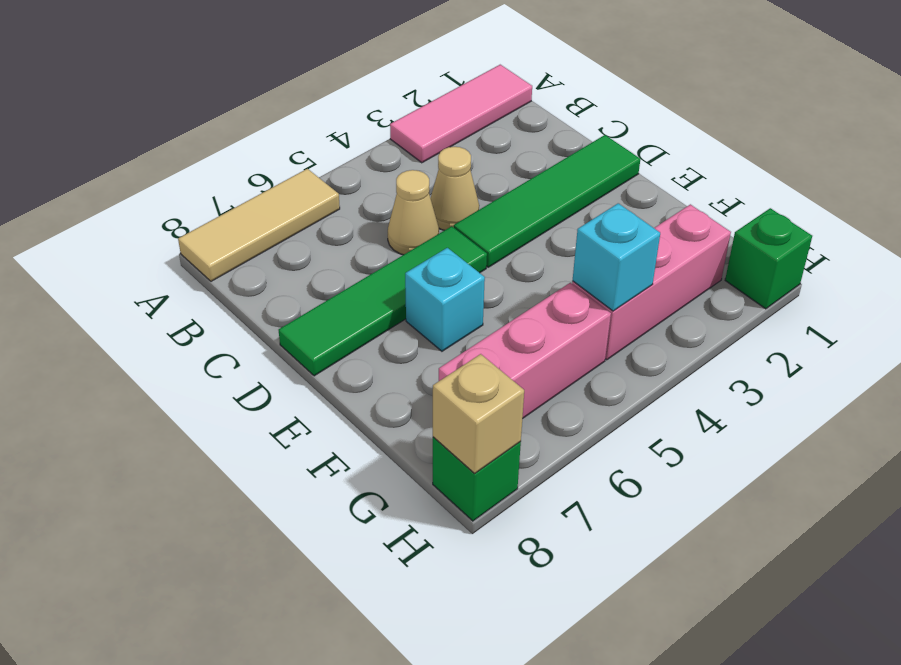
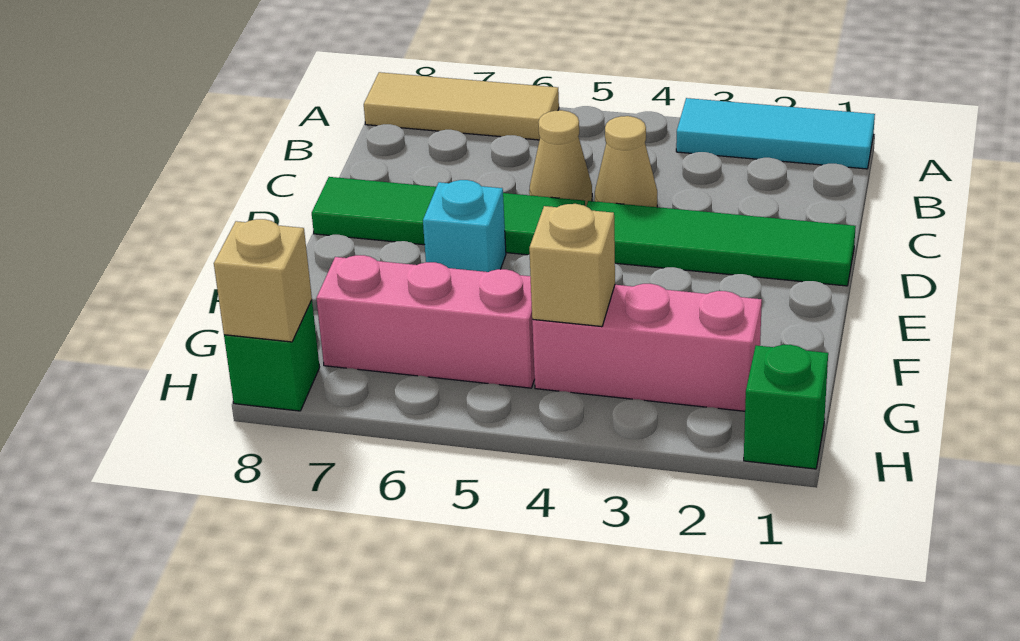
pink tile A1:A3 level 1 -> cyan tile A1:A3 level 1
cyan brick G4 level 2 -> tan brick G4 level 2

